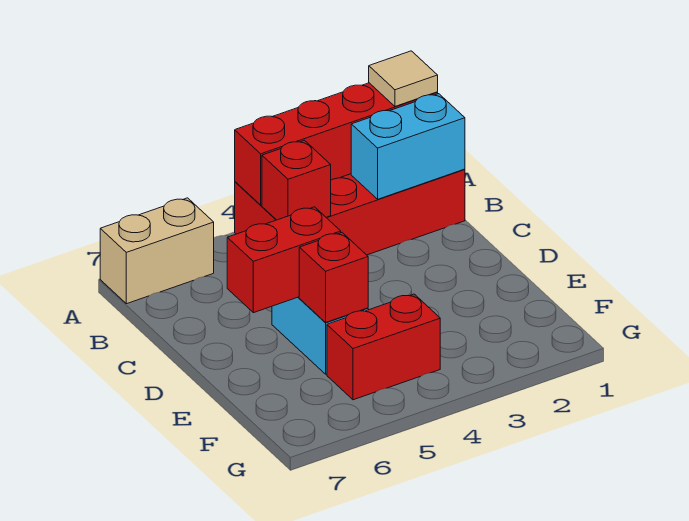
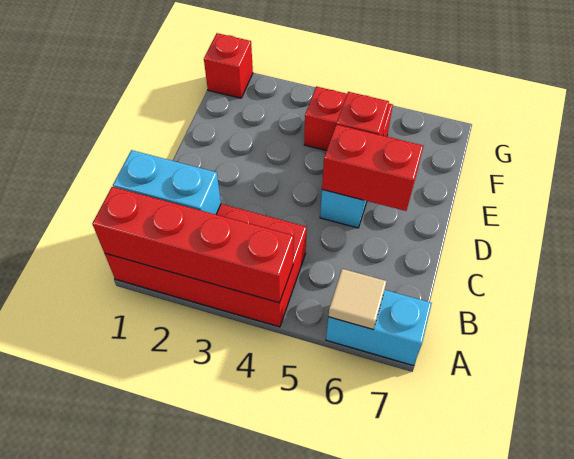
tan tile A1 level 3 -> tan tile A6 level 2
tan brick A6:A7 level 1 -> cyan brick A6:A7 level 1
red brick B4 level 2 -> red brick G1 level 1

